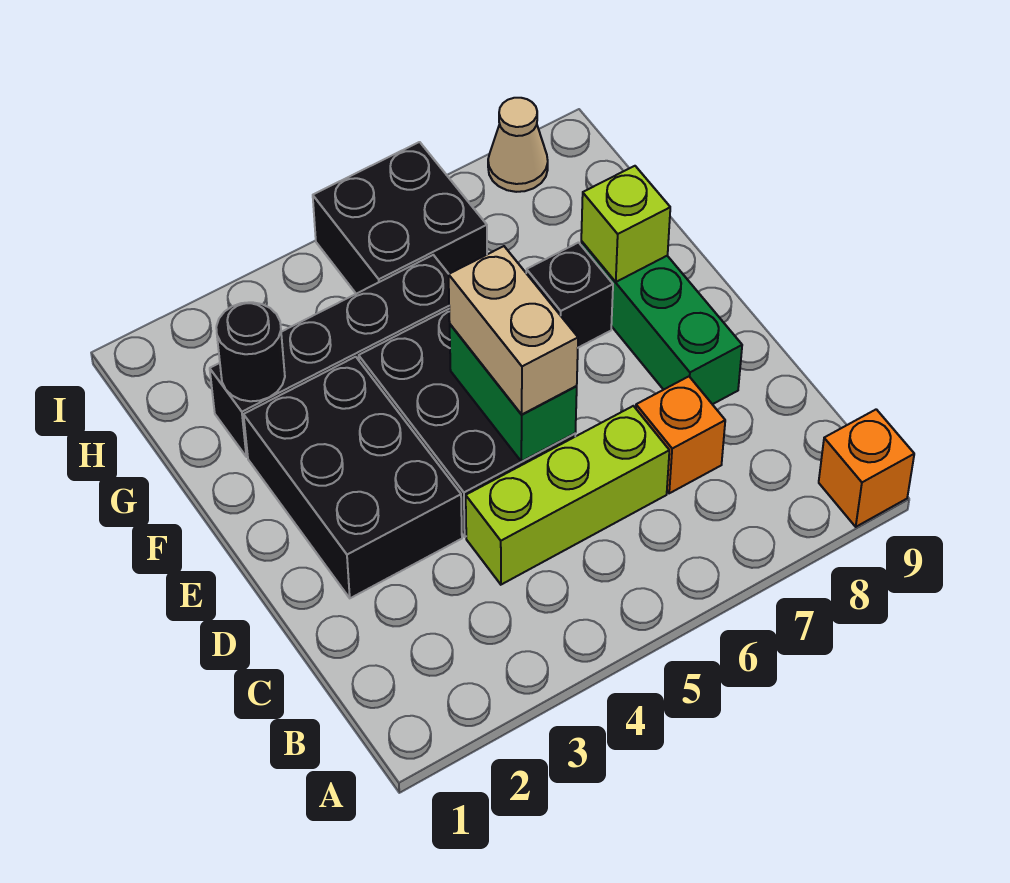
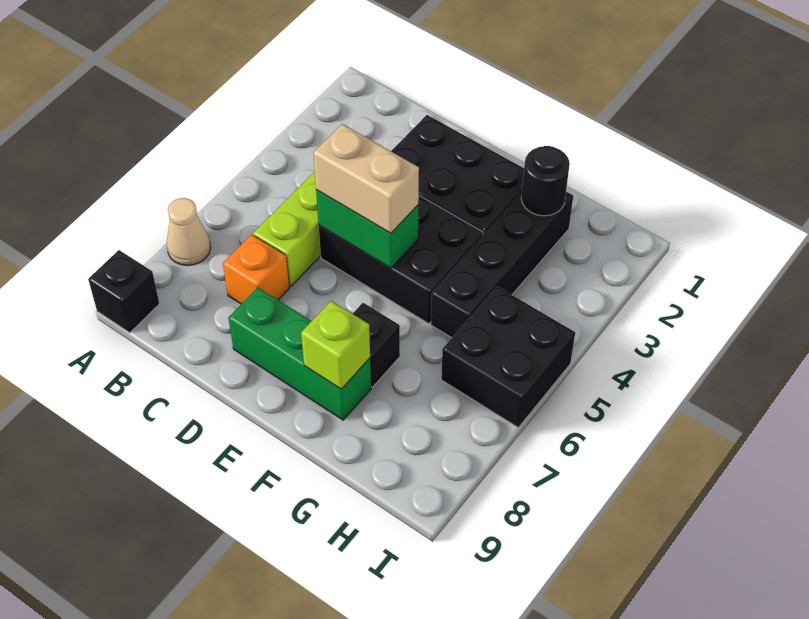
orange brick A9 level 1 -> black brick A9 level 1
tan cone I8 level 1 -> tan cone A7 level 1

